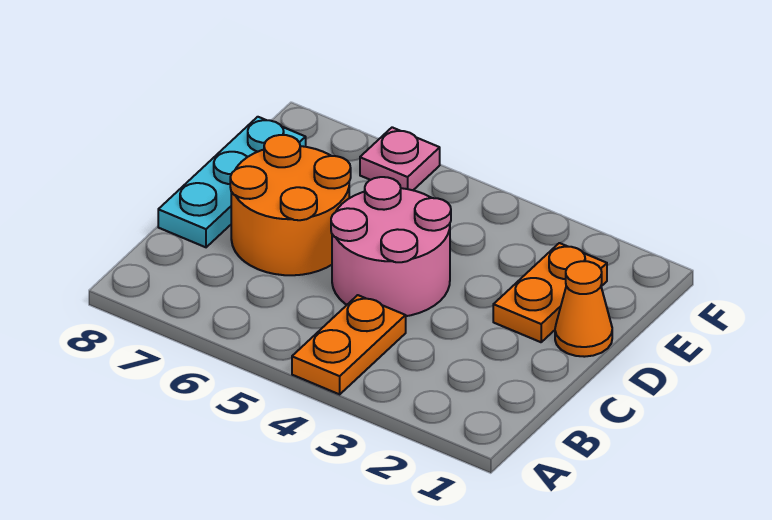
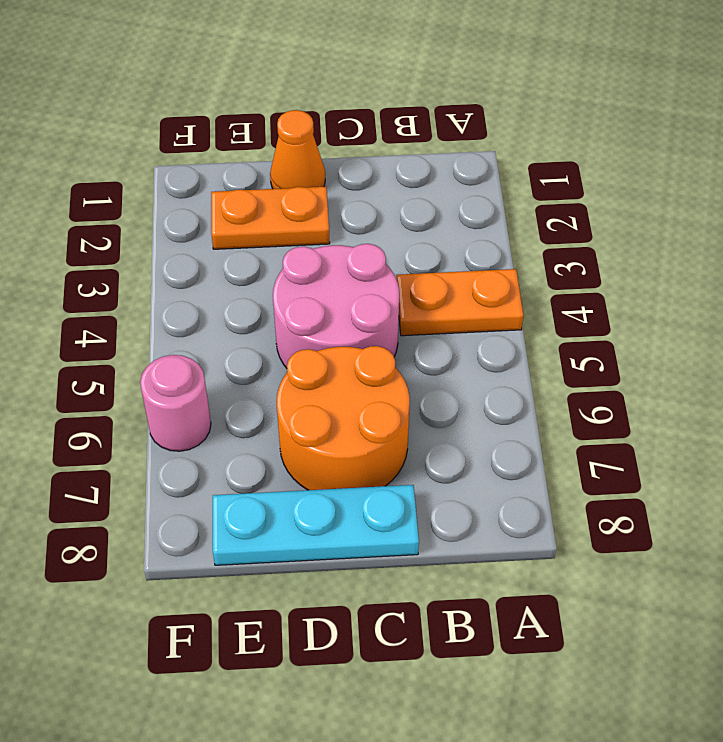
pink plate F6 level 1 -> pink round brick F6 level 1

